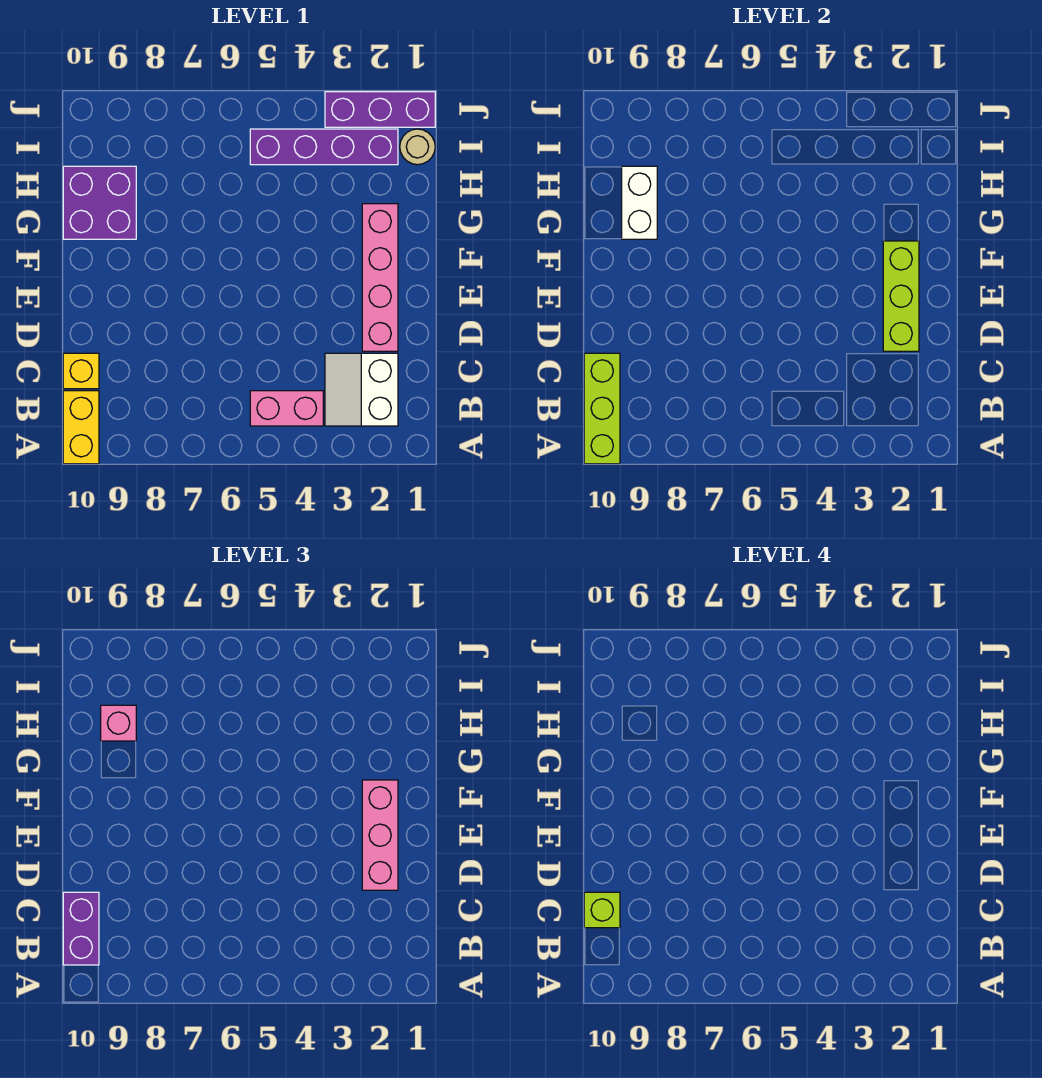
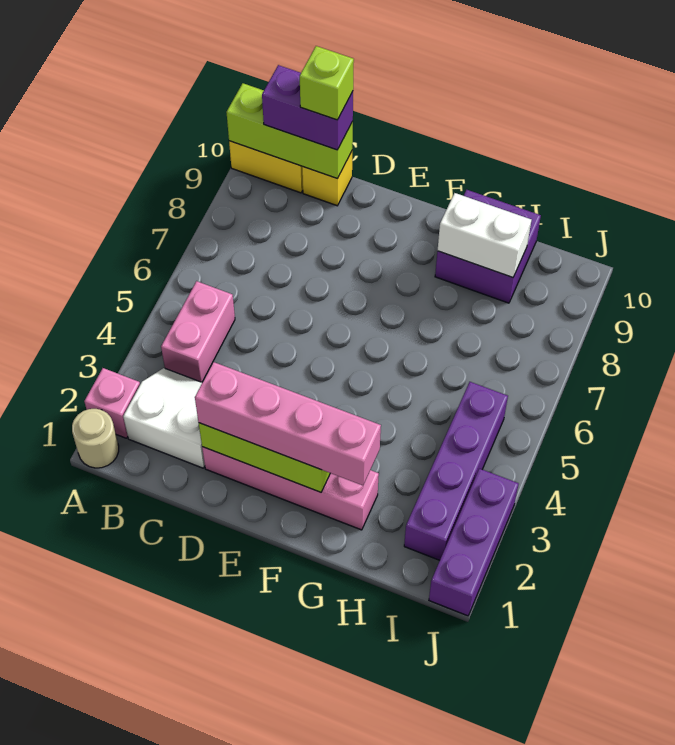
pink brick D2:F2 level 3 -> pink brick D2:G2 level 3
pink brick H9 level 3 -> pink brick A2 level 1
tan round brick I1 level 1 -> tan round brick A1 level 1

